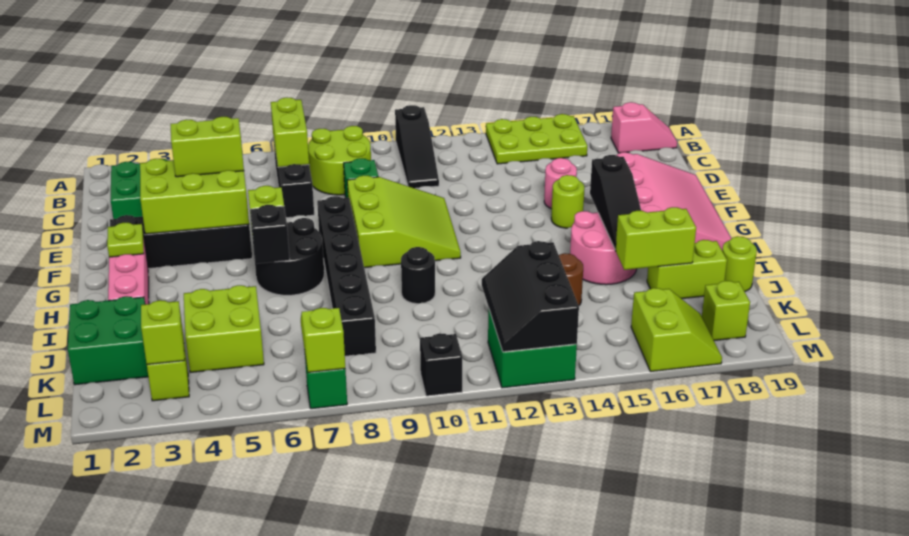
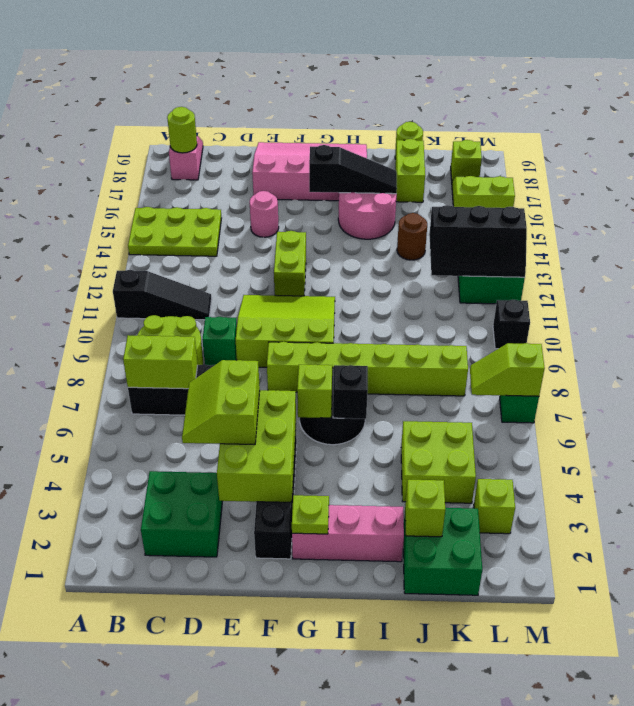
lime plate A14:B16 level 1 -> lime plate A14:C15 level 1
black brick F8:K8 level 1 -> lime brick F8:K8 level 1
lime round brick F15 level 1 -> lime round brick B18 level 2
black round brick I10 level 1 -> none
lime brick J16:J17 level 2 -> lime brick F12:F13 level 1
lime brick L3 level 2 -> lime brick J2 level 2

